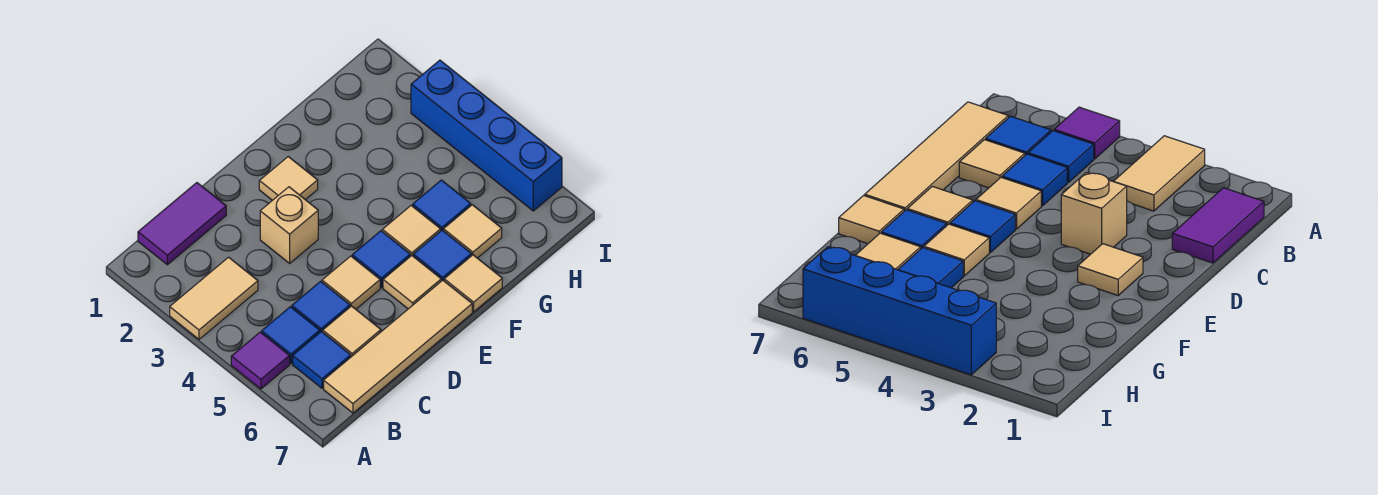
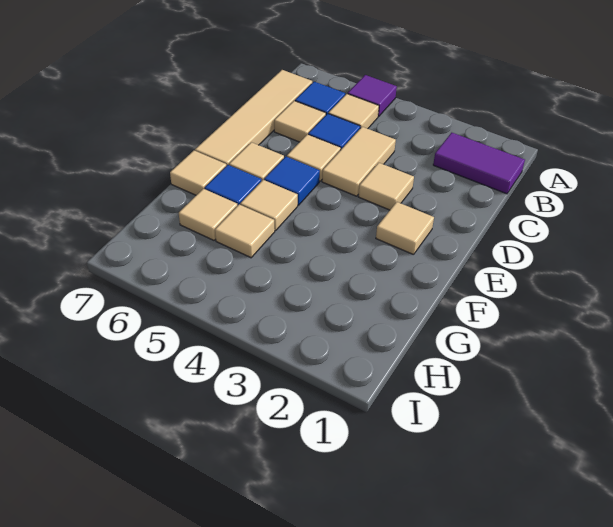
tan tile A3:B3 level 1 -> tan tile C4:D4 level 1
purple tile B1:C1 level 1 -> purple tile B1:B2 level 1
blue tile B5 level 1 -> tan tile B5 level 1
tan brick D3 level 1 -> tan tile D3 level 1
blue tile G5 level 1 -> tan tile G5 level 1
blue brick I3:I6 level 1 -> none

